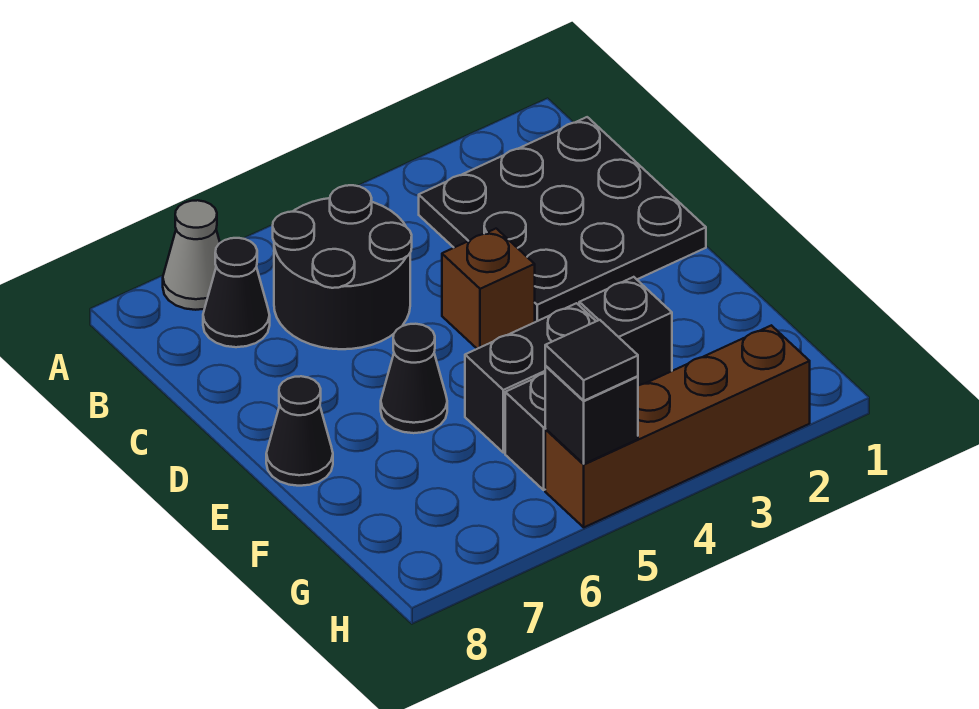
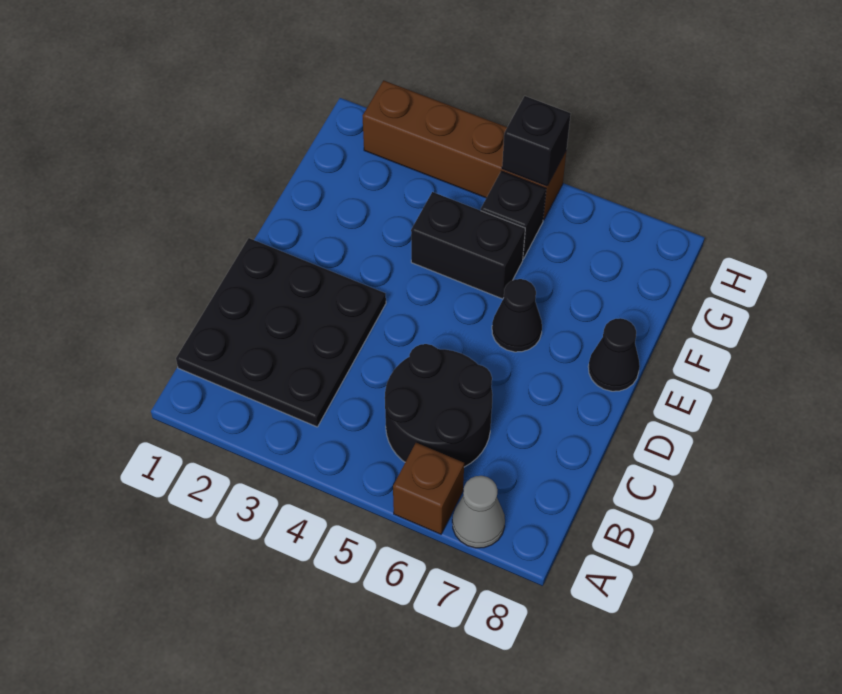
black cone B7 level 1 -> none
brown brick D4 level 1 -> brown brick A6 level 1
black brick F3 level 1 -> none
black tile H5 level 3 -> none

